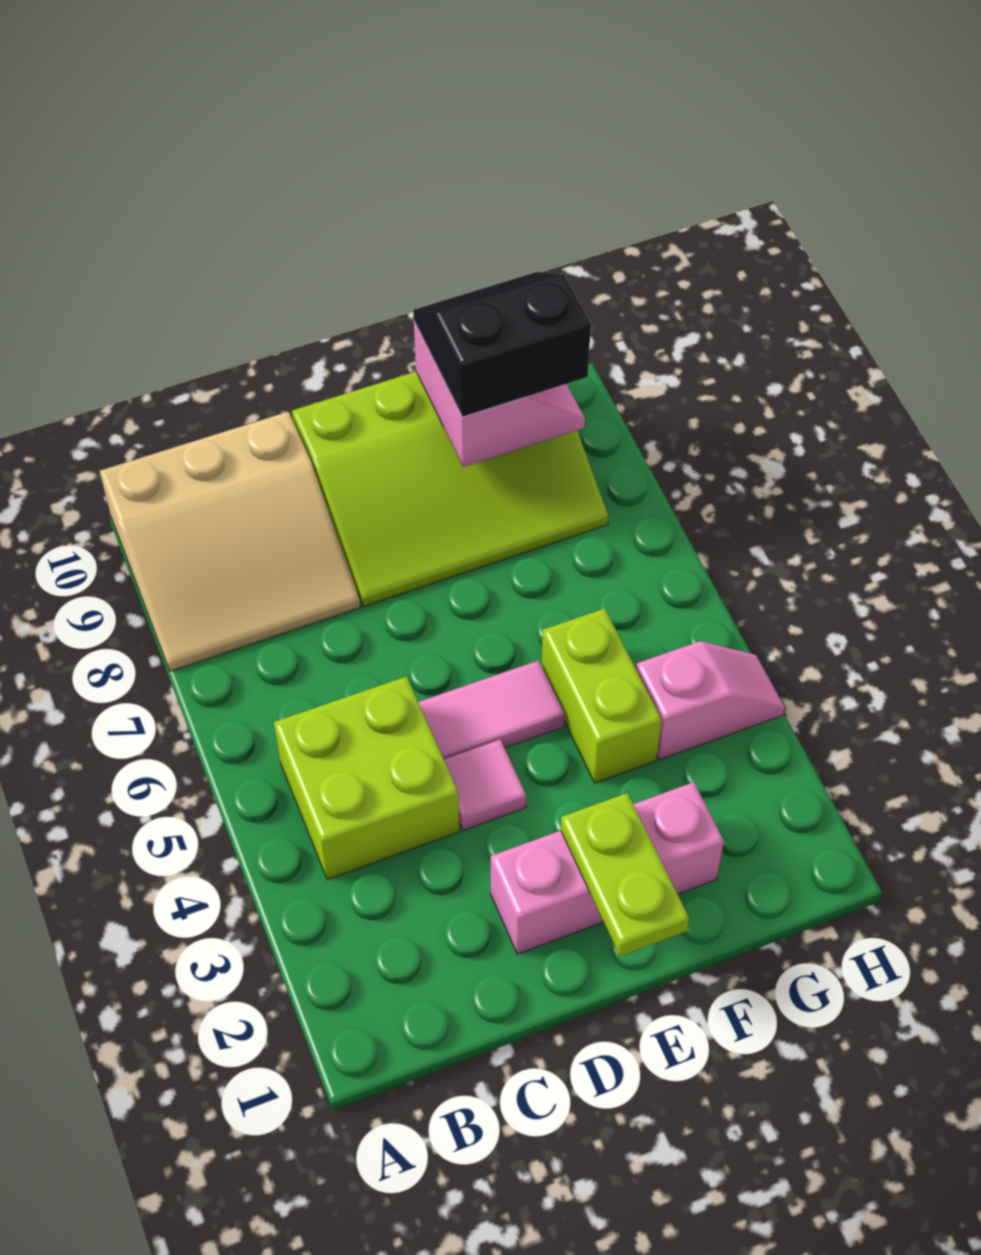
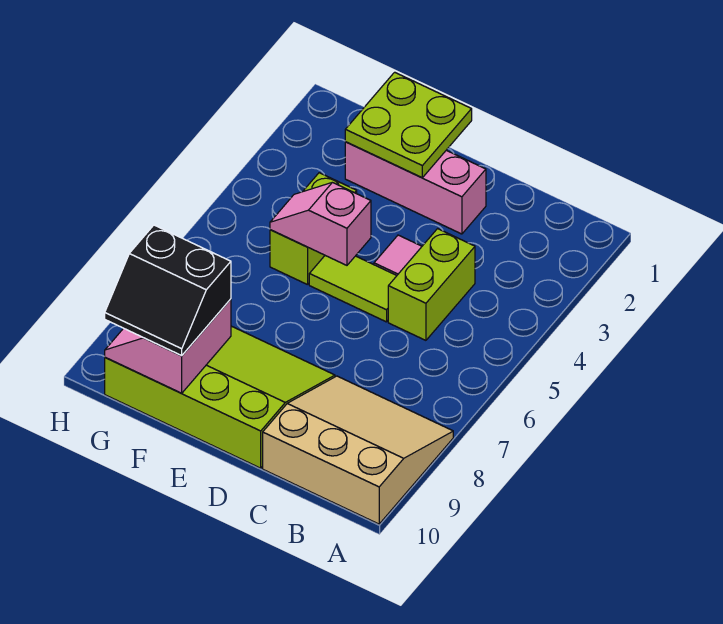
lime brick B4:C5 level 1 -> lime brick C4:C5 level 1
pink tile D5:E5 level 1 -> lime tile D5:E5 level 1
lime plate E1:E2 level 2 -> lime plate E1:F2 level 2
pink slope G4:H4 level 1 top G -> pink slope E5:F5 level 2 top E

